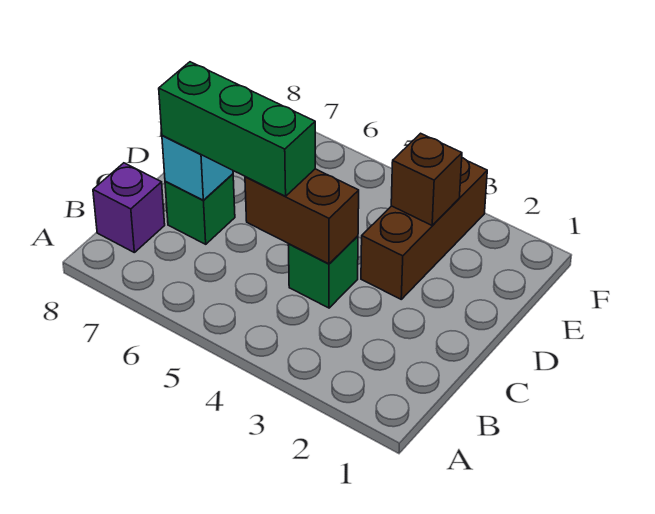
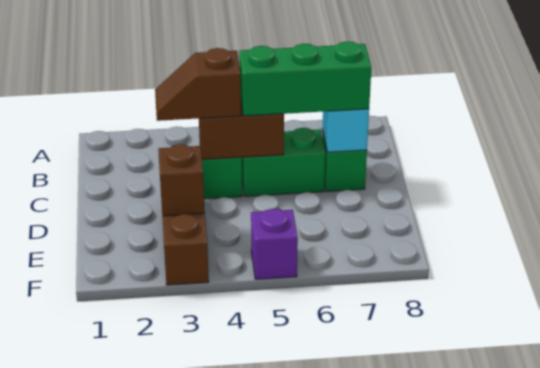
purple brick B8 level 1 -> purple brick F5 level 1
none -> brown slope C3:C4 level 3 top 4
none -> green brick C5:C6 level 1

